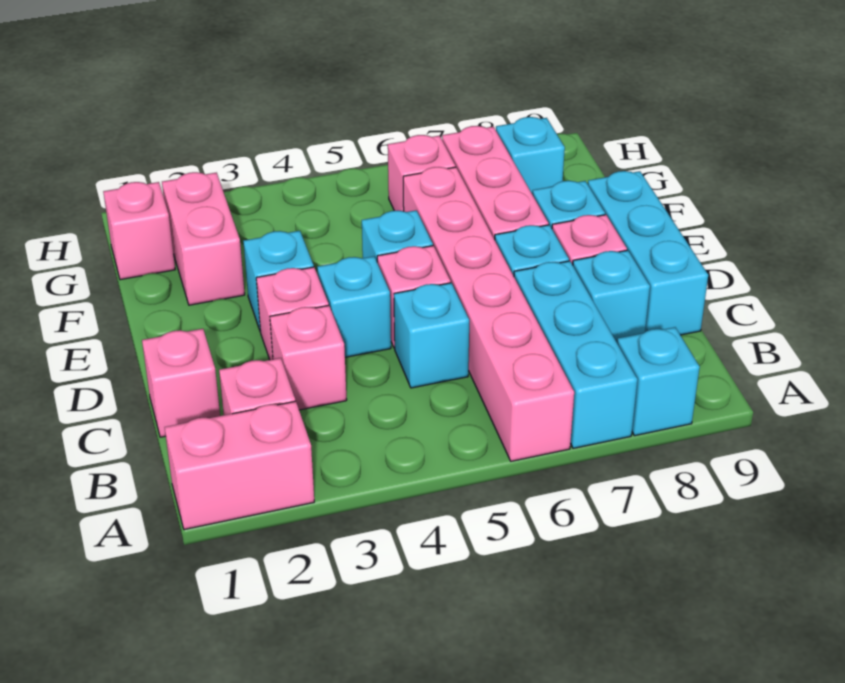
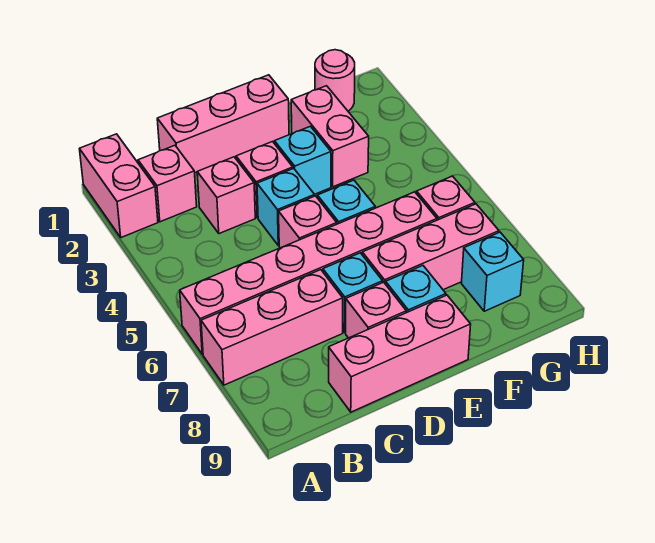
cyan brick A7:C7 level 1 -> pink brick A7:C7 level 1
cyan brick A8 level 1 -> none
pink brick C1 level 1 -> pink brick C1:E1 level 1
cyan brick C5 level 1 -> none
cyan brick C8 level 1 -> none
cyan brick C9:E9 level 1 -> pink brick C9:E9 level 1
pink brick F2:G2 level 1 -> pink brick F2:F3 level 1
pink brick G1 level 1 -> pink round brick G1 level 1

